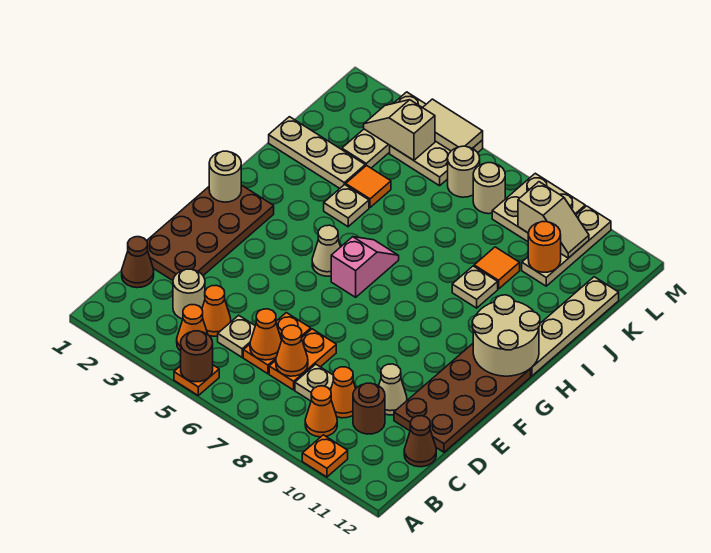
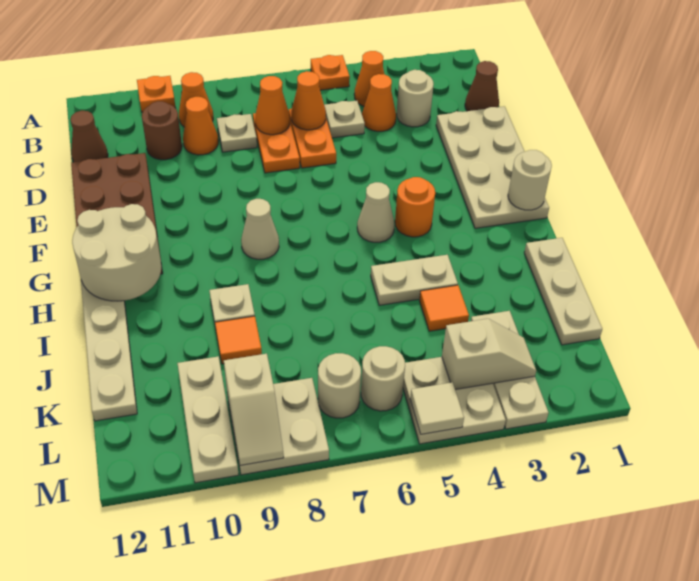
brown round brick A5 level 2 -> none
brown plate D1:G2 level 1 -> tan plate D1:G2 level 1
tan cone D10 level 1 -> tan cone G8 level 1
pink slope G6:H6 level 1 top G -> none
tan plate I4 level 1 -> tan plate I4:I5 level 1
tan plate J1:J3 level 1 -> tan plate I1:K1 level 1
orange round brick K10 level 2 -> orange round brick G4 level 1
tan slope L9:L10 level 2 top 9 -> tan slope L9:M9 level 2 top L
tan tile M4:M5 level 2 -> tan tile M5 level 2

